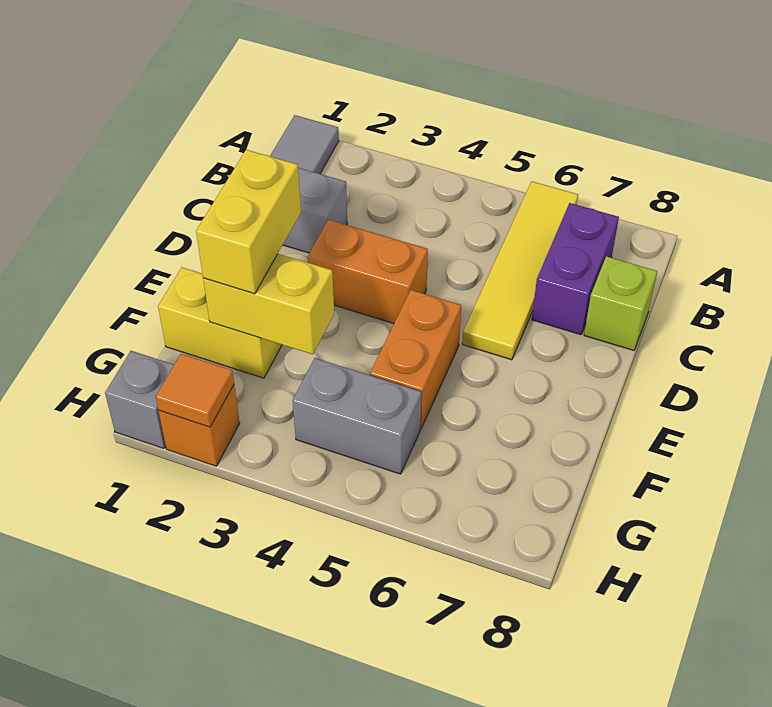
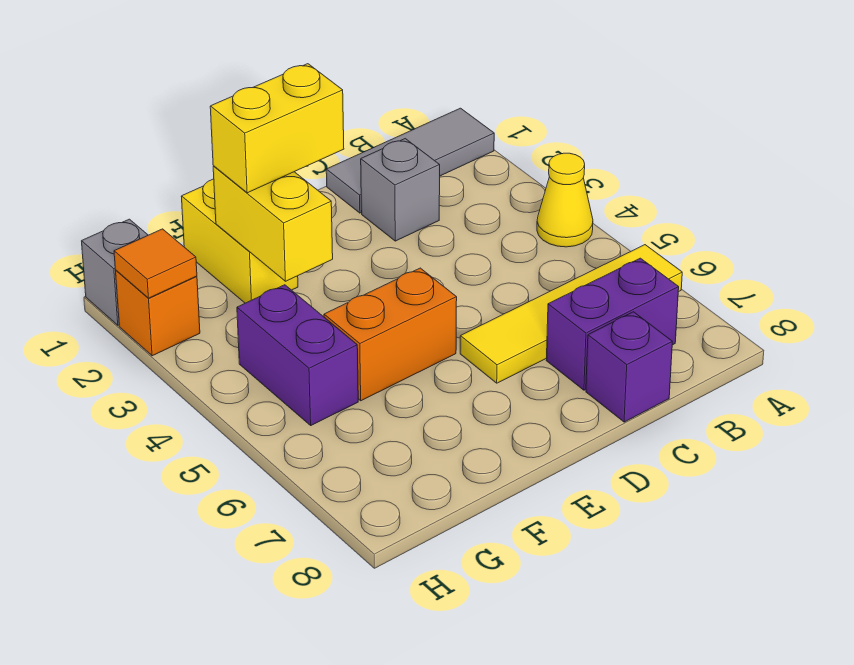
none -> yellow cone A4 level 1
lime brick C8 level 1 -> purple brick C8 level 1
orange brick D3:D4 level 1 -> none
grey brick G4:G5 level 1 -> purple brick G4:G5 level 1

